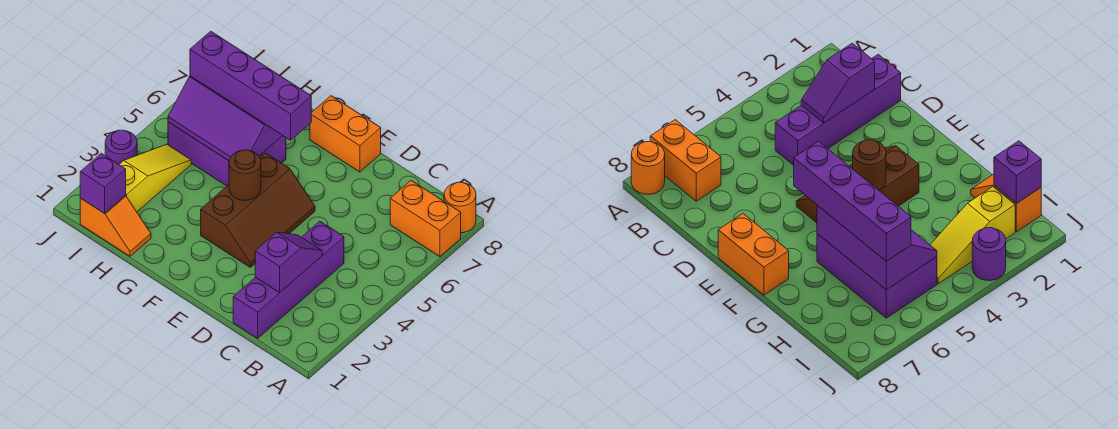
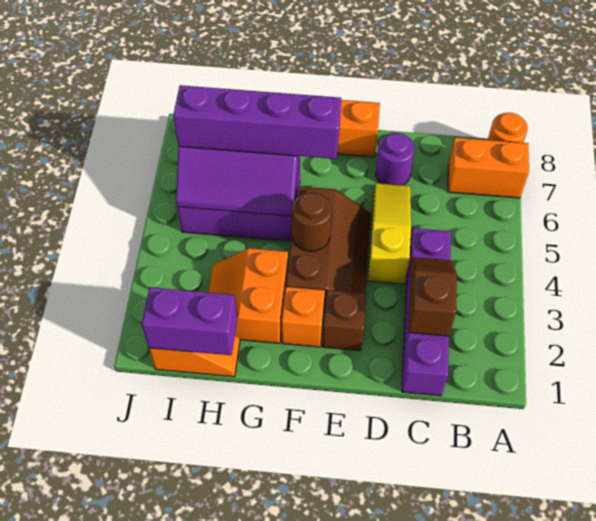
purple slope C2:C3 level 2 top 2 -> brown slope C2:C3 level 2 top 2
none -> brown brick E2 level 1
none -> orange brick F2 level 1
none -> orange slope G2:H3 level 1 top G
purple brick I1 level 2 -> purple brick H1:I1 level 2
yellow slope I2:I4 level 1 top 2 -> yellow slope D4:D6 level 1 top 4
purple round brick J3 level 1 -> purple round brick D7 level 1

